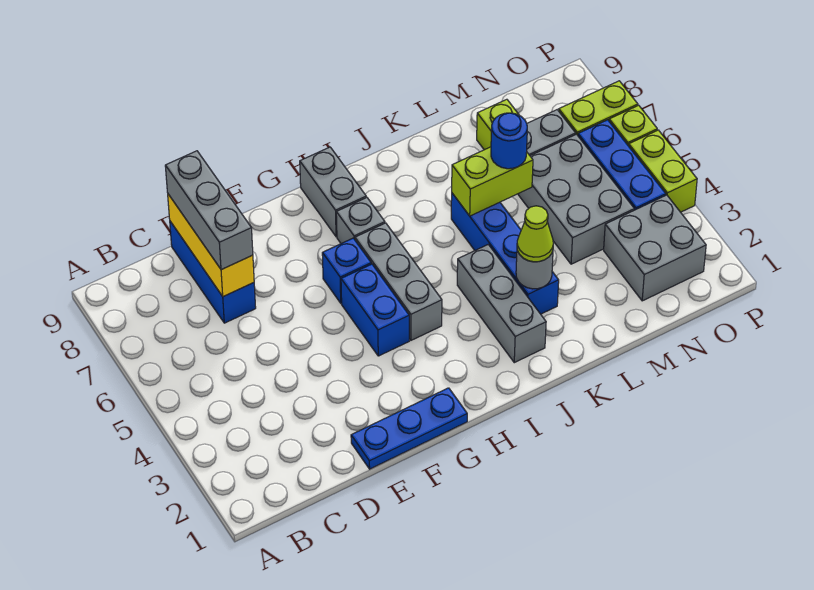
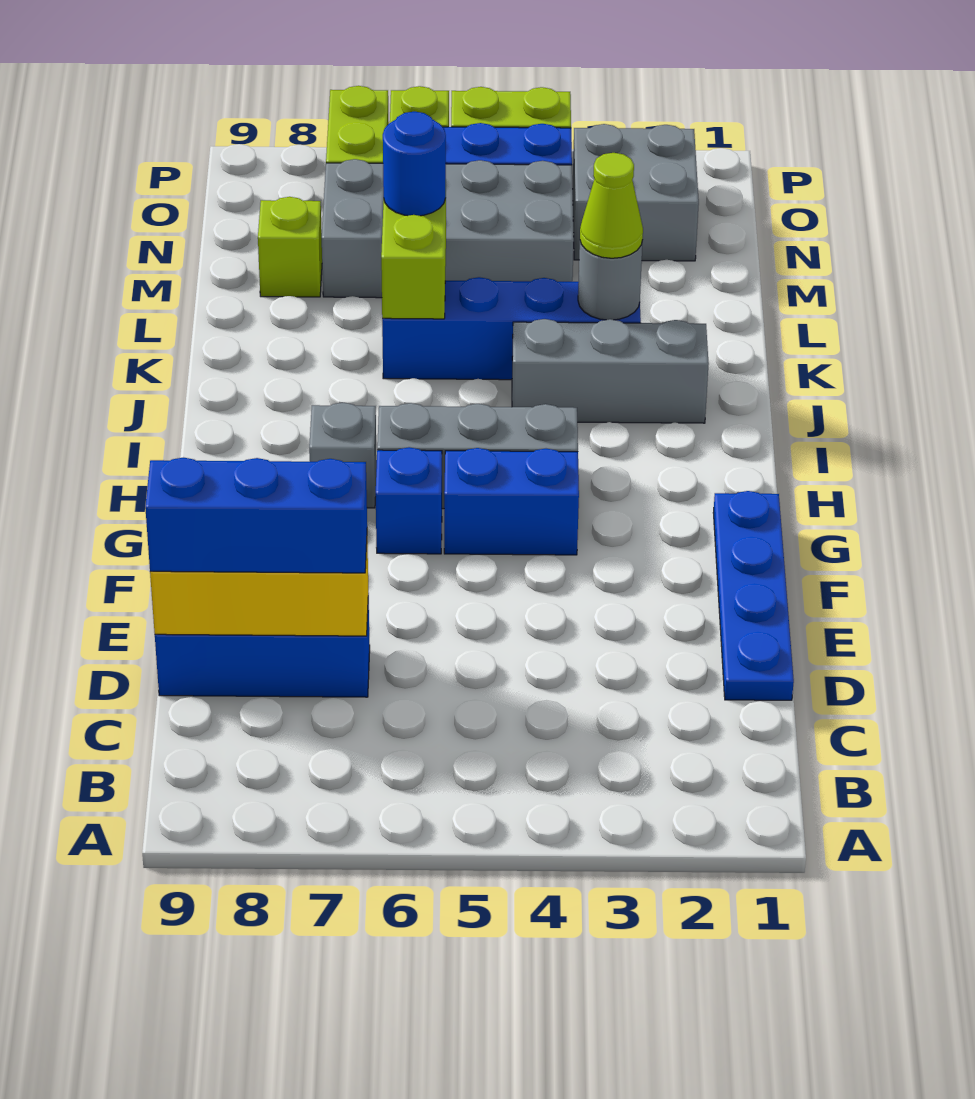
grey brick D7:D9 level 3 -> blue brick D7:D9 level 3
blue plate E1:G1 level 1 -> blue plate D1:G1 level 1
grey brick H8:H9 level 1 -> none

